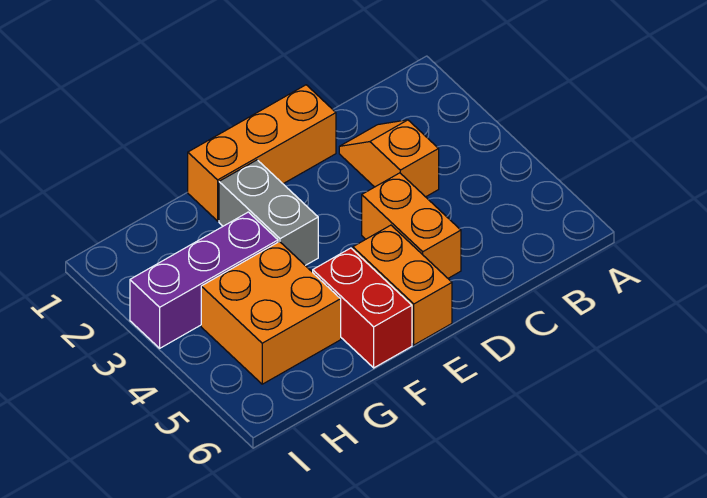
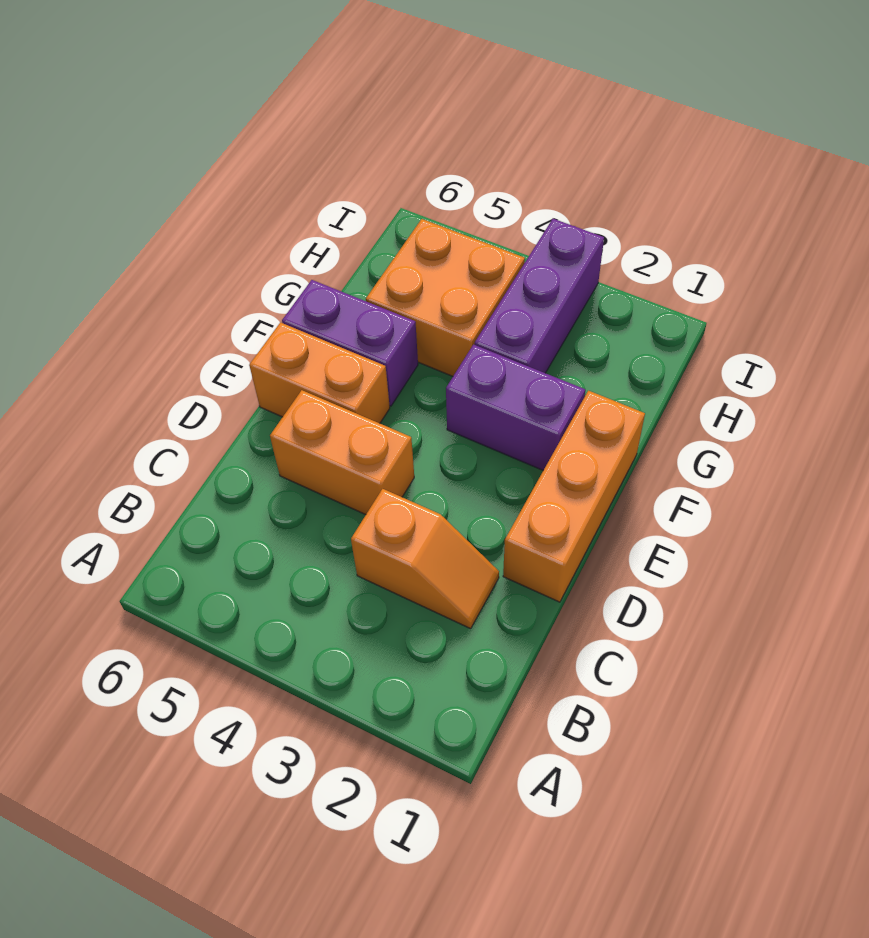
grey brick F2:F3 level 1 -> purple brick F2:F3 level 1
red brick F5:F6 level 1 -> purple brick F5:F6 level 1

